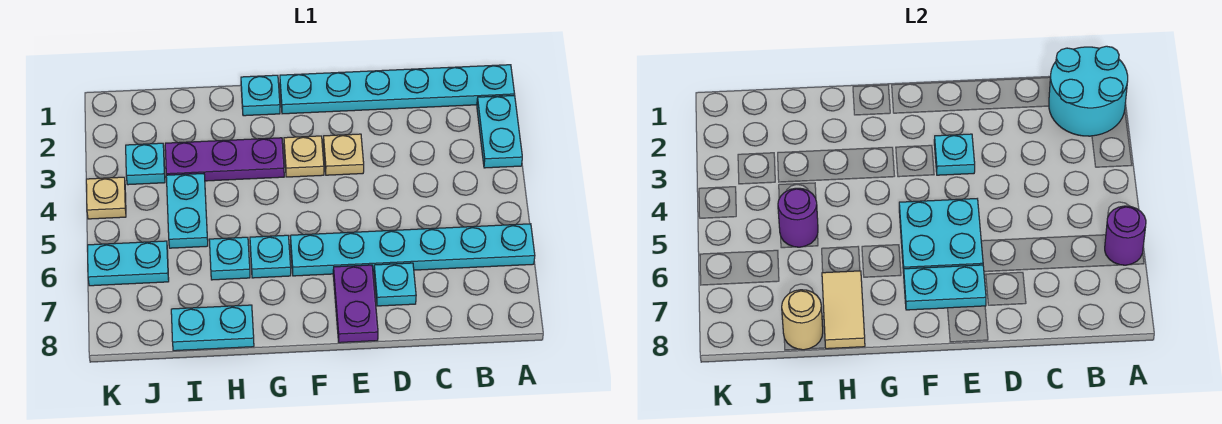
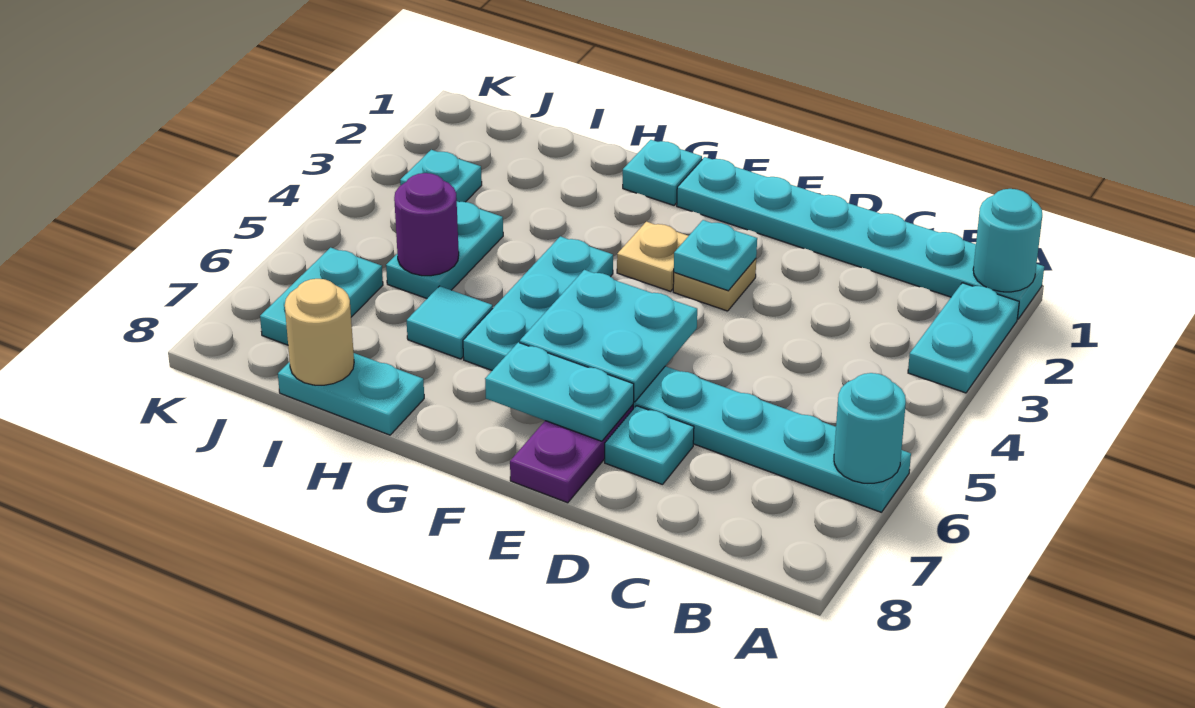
cyan round brick A1:B2 level 2 -> cyan round brick A1 level 2
purple round brick A6 level 2 -> cyan round brick A6 level 2
purple plate G3:I3 level 1 -> none
cyan plate G6 level 1 -> cyan plate G4:G6 level 1
cyan plate H6 level 1 -> cyan tile H6 level 1
tan tile H7:H8 level 2 -> none
cyan plate J6:K6 level 1 -> cyan plate J6:J7 level 1
tan plate K4 level 1 -> none

